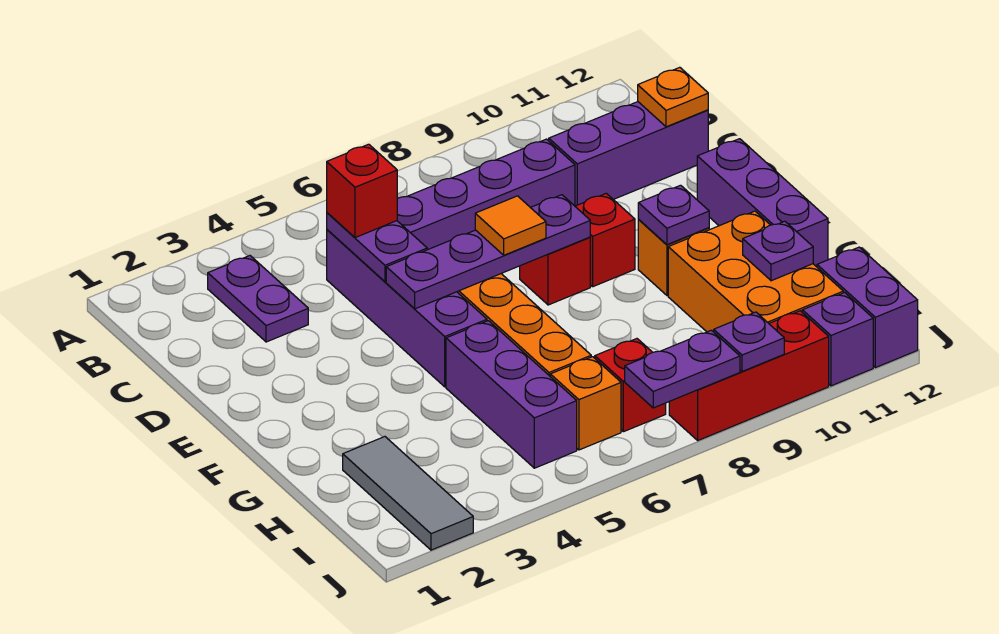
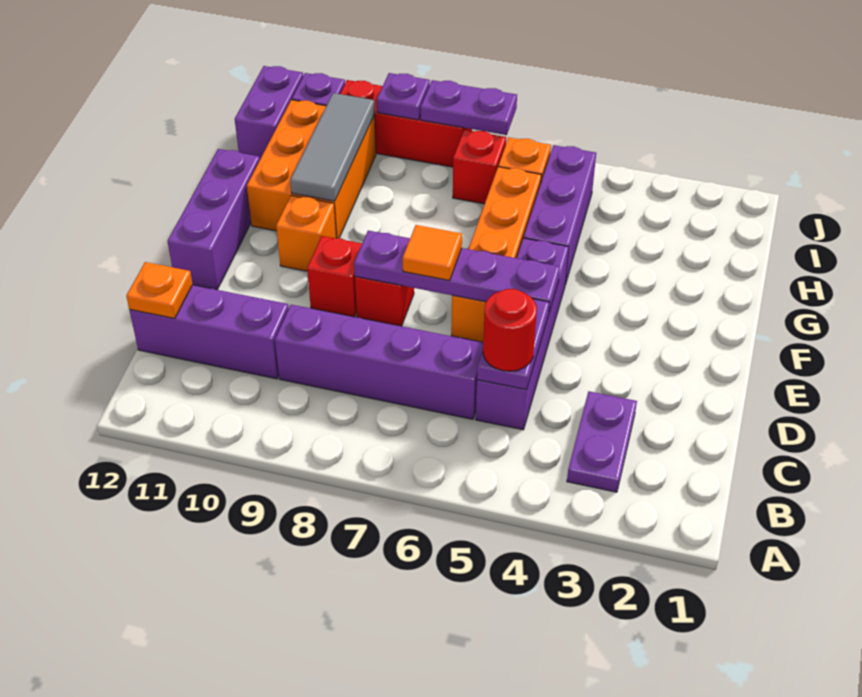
red brick C5 level 3 -> red round brick C5 level 3
purple plate F10 level 2 -> none
grey tile H2:J2 level 1 -> grey tile G10:I10 level 2
purple plate H11 level 2 -> none

